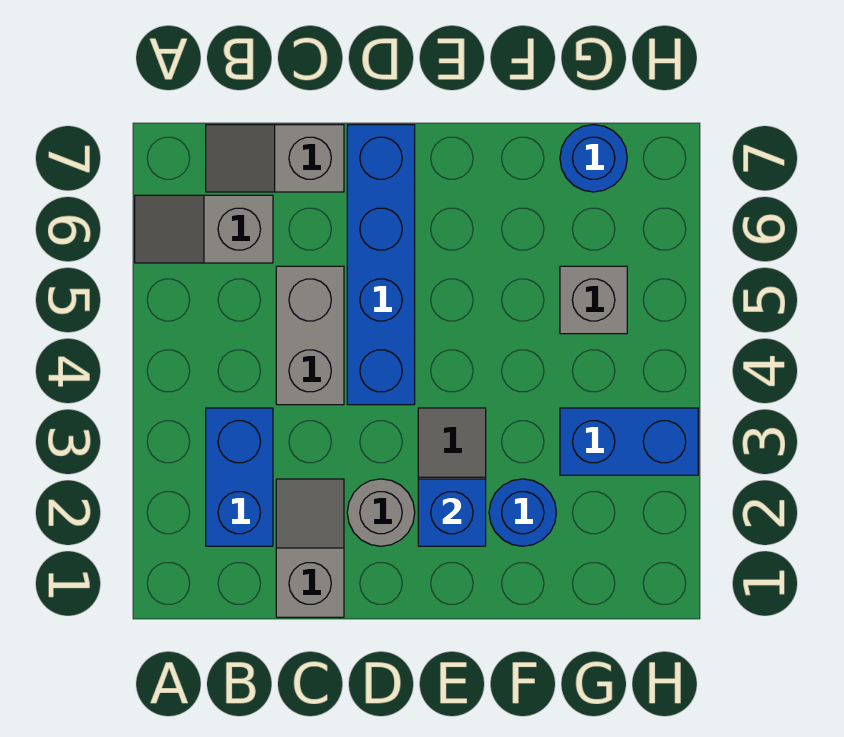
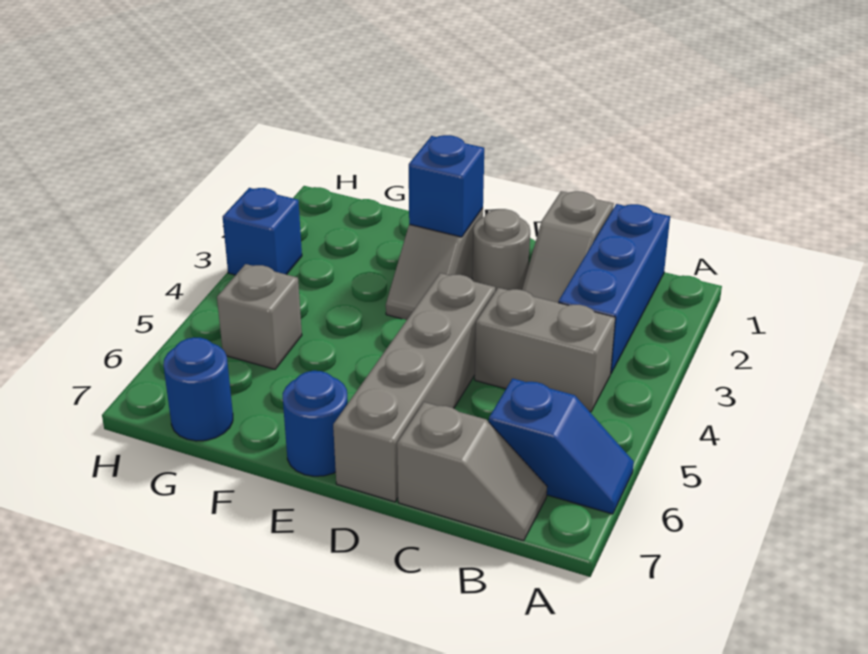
grey slope A6:B6 level 1 top B -> blue slope A6:B6 level 1 top B
blue brick B2:B3 level 1 -> blue brick B1:B3 level 1
grey brick C4:C5 level 1 -> grey brick B4:C4 level 1
blue brick D4:D7 level 1 -> grey brick D4:D7 level 1
blue round brick F2 level 1 -> blue round brick E7 level 1
blue brick G3:H3 level 1 -> blue brick H3 level 1

